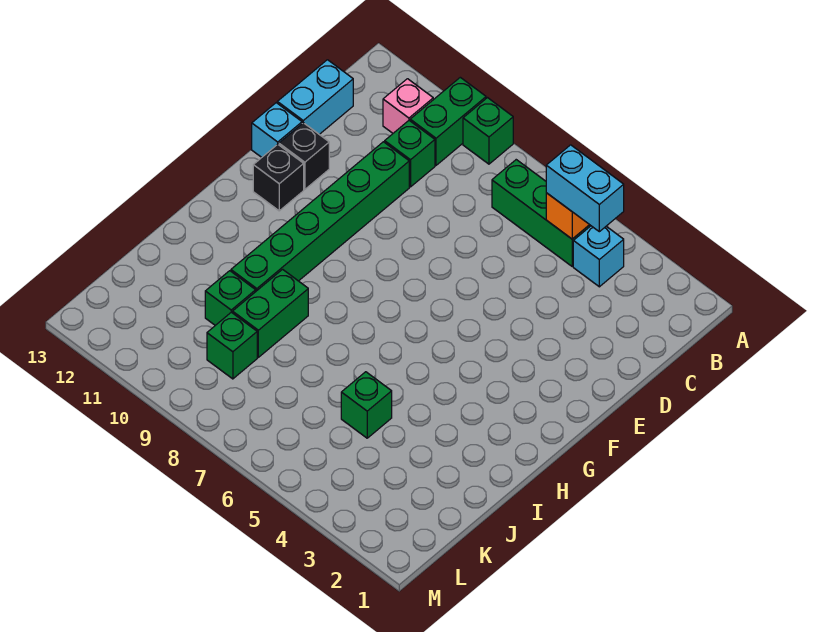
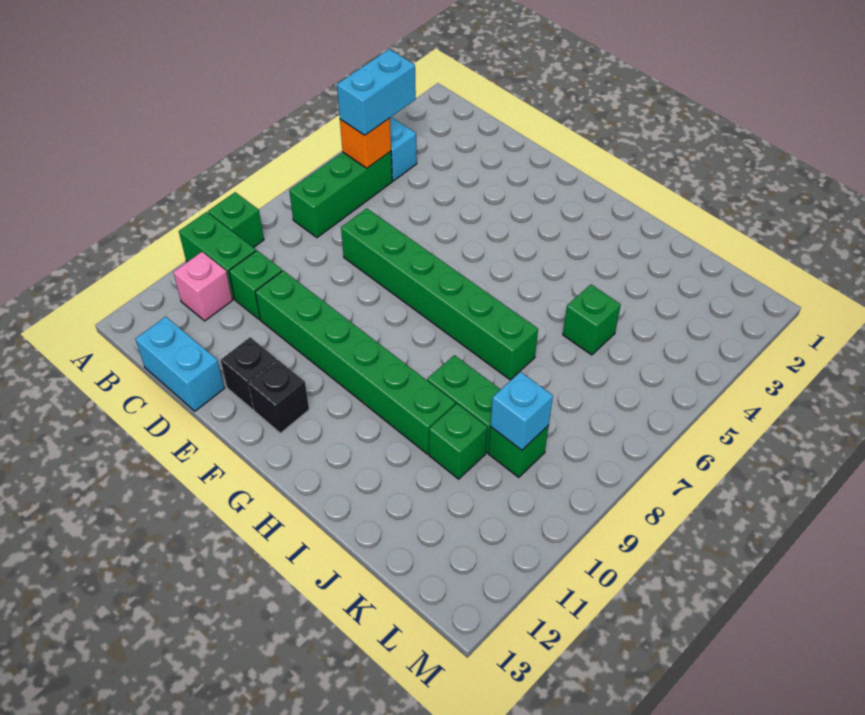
none -> green brick D7:I7 level 1
cyan brick E13 level 1 -> cyan brick K9 level 2

